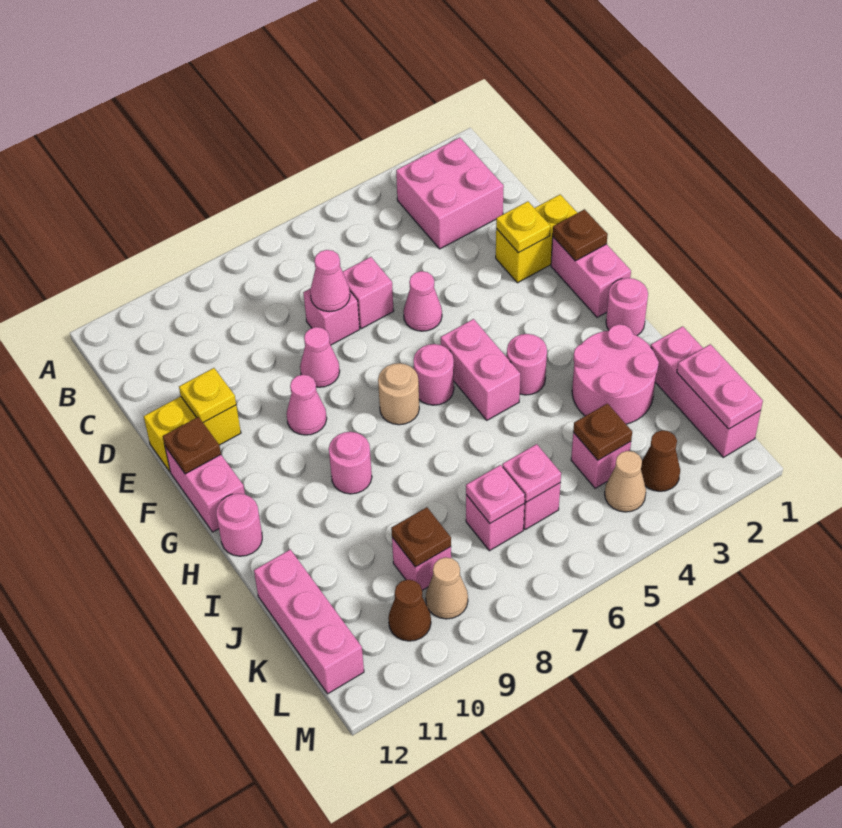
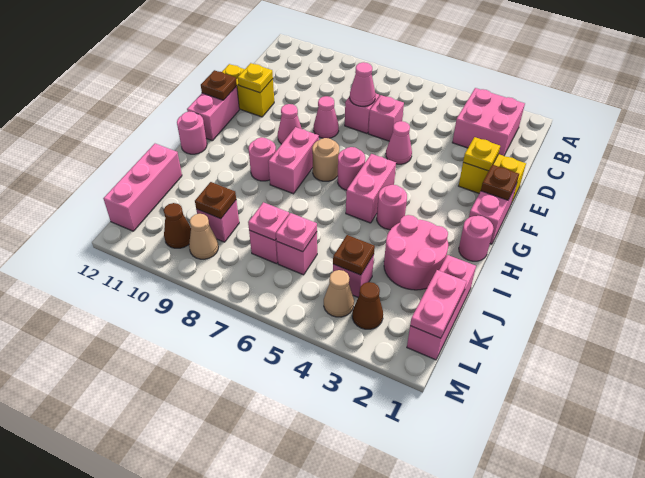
none -> pink brick G8:H8 level 1

